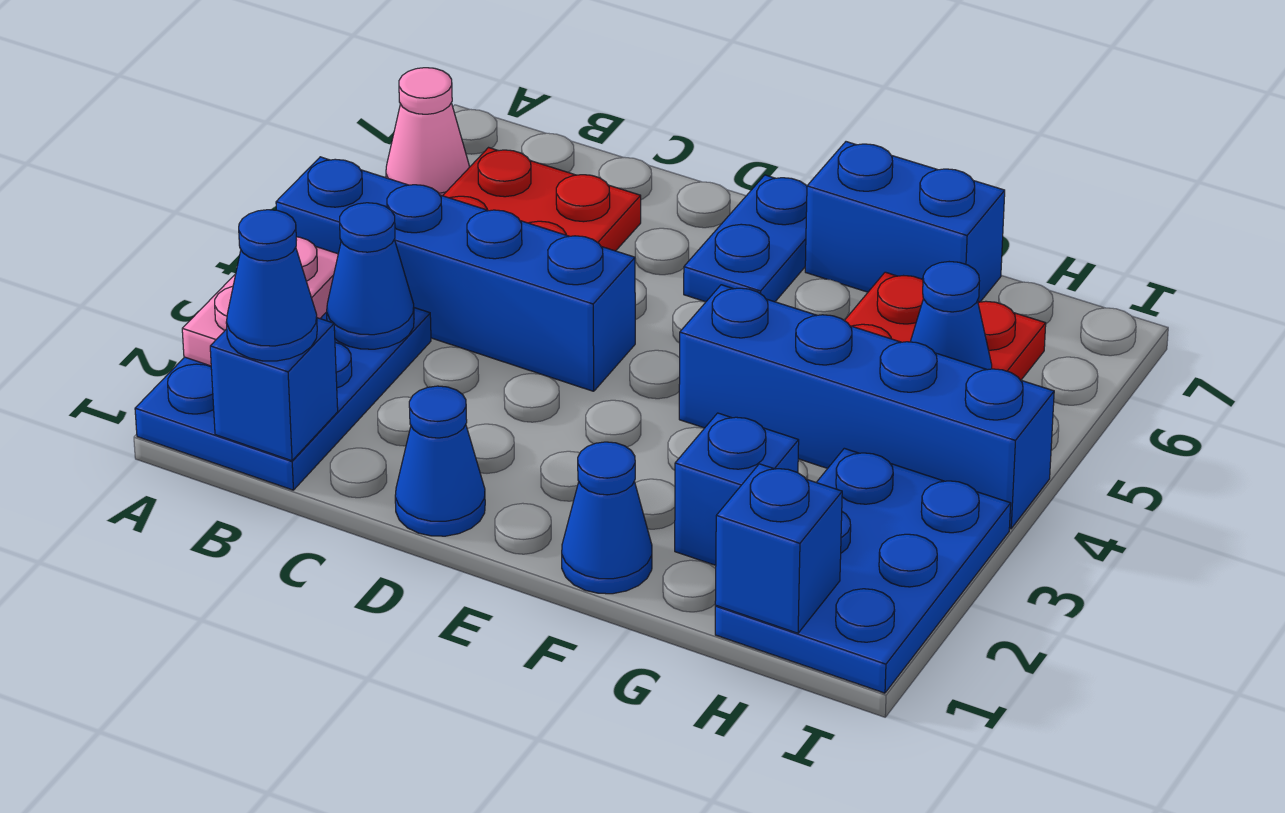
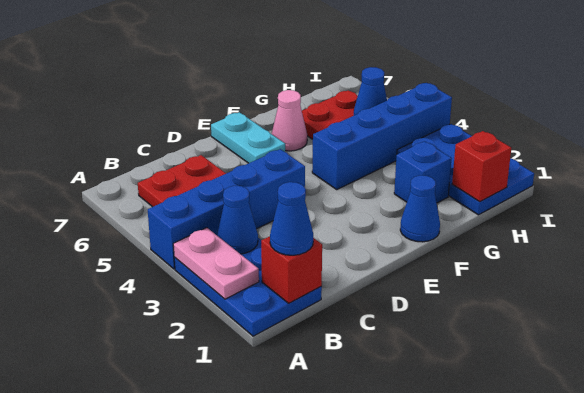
pink cone A6 level 1 -> pink cone F6 level 1
blue brick B1 level 2 -> red brick B1 level 2
blue cone D1 level 1 -> none
blue plate E6:E7 level 1 -> cyan plate E6:E7 level 1
blue brick F7:G7 level 1 -> none
blue brick H1 level 2 -> red brick H1 level 2

